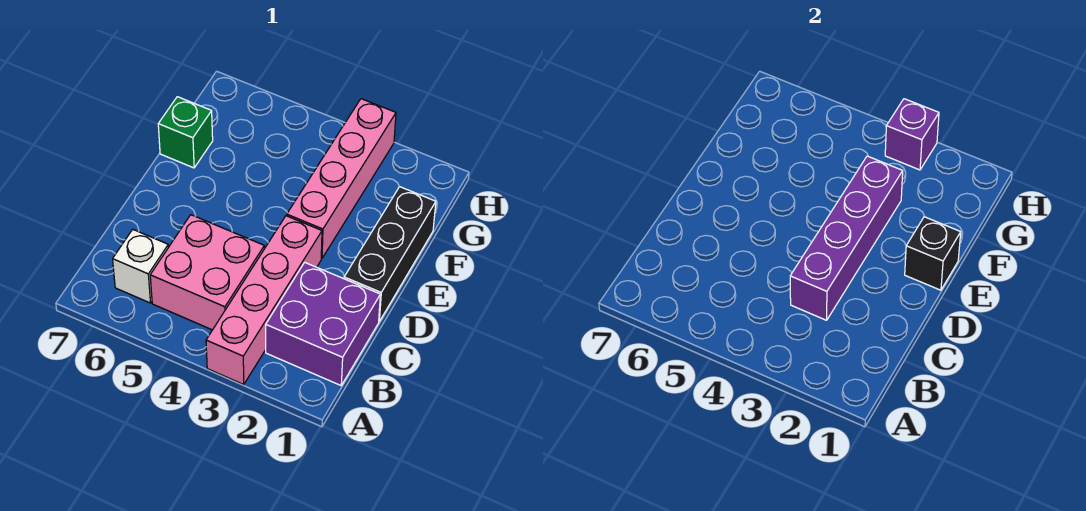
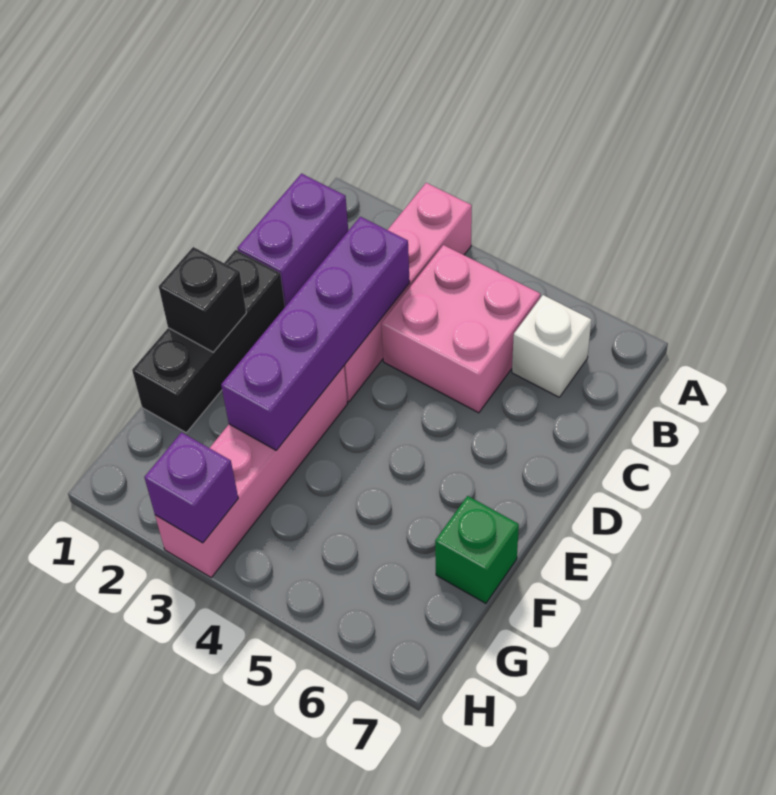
purple brick B1:C2 level 1 -> purple brick B1:C1 level 1

